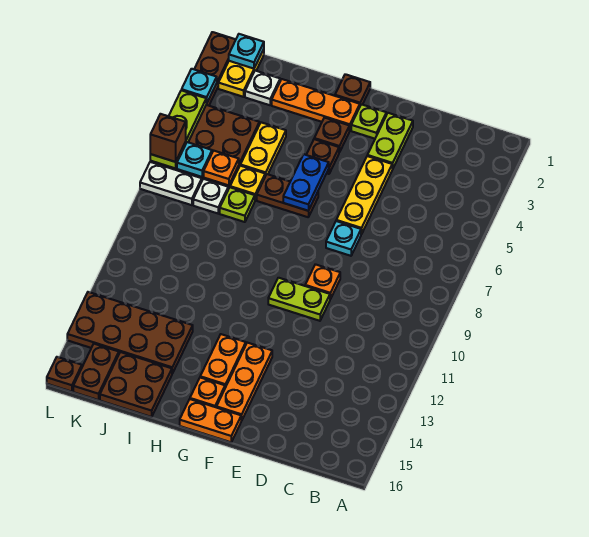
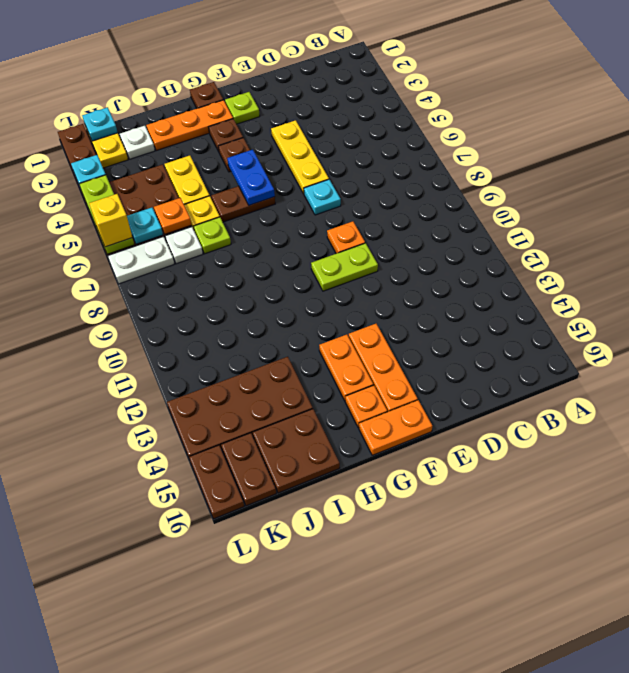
lime plate E2:E3 level 1 -> none
brown brick L6 level 3 -> yellow brick L6 level 3
brown plate L16 level 1 -> brown plate L15:L16 level 1

